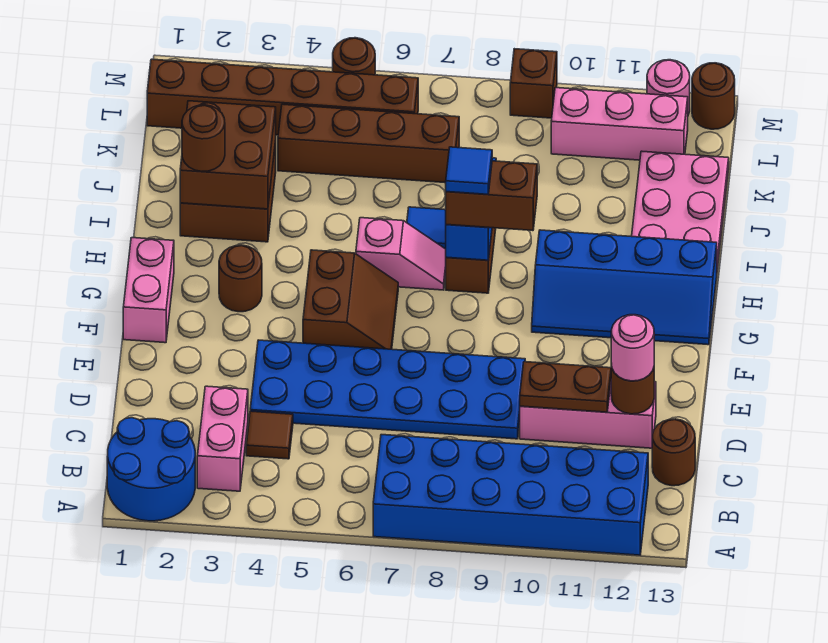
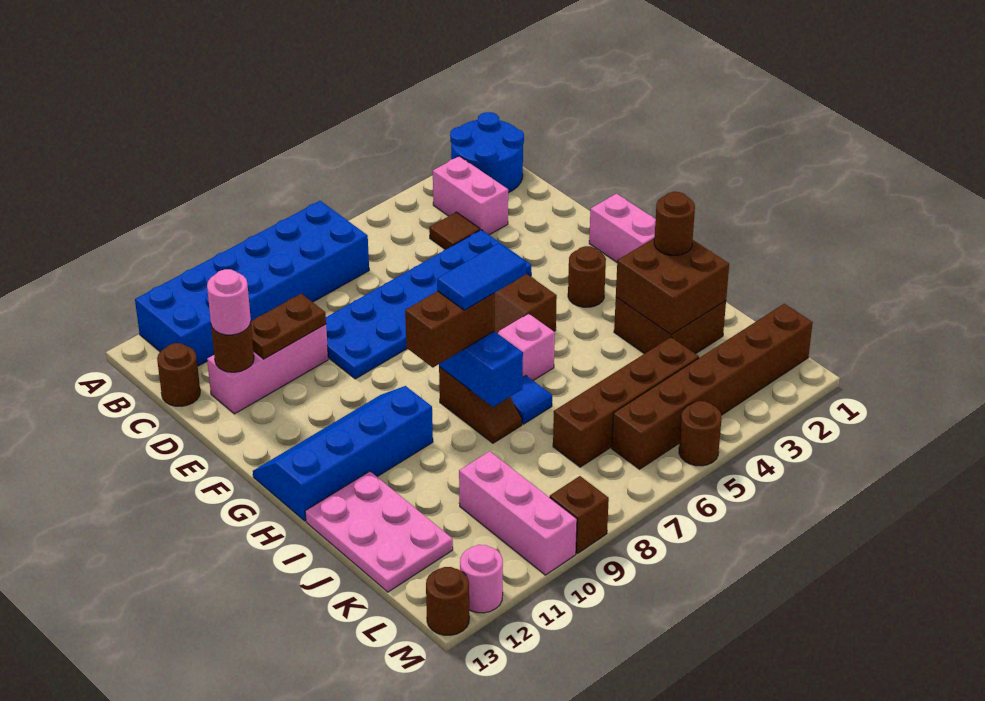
blue tile H8 level 4 -> blue tile H7:H8 level 4
pink brick L10:L12 level 1 -> pink brick K10:M10 level 1

